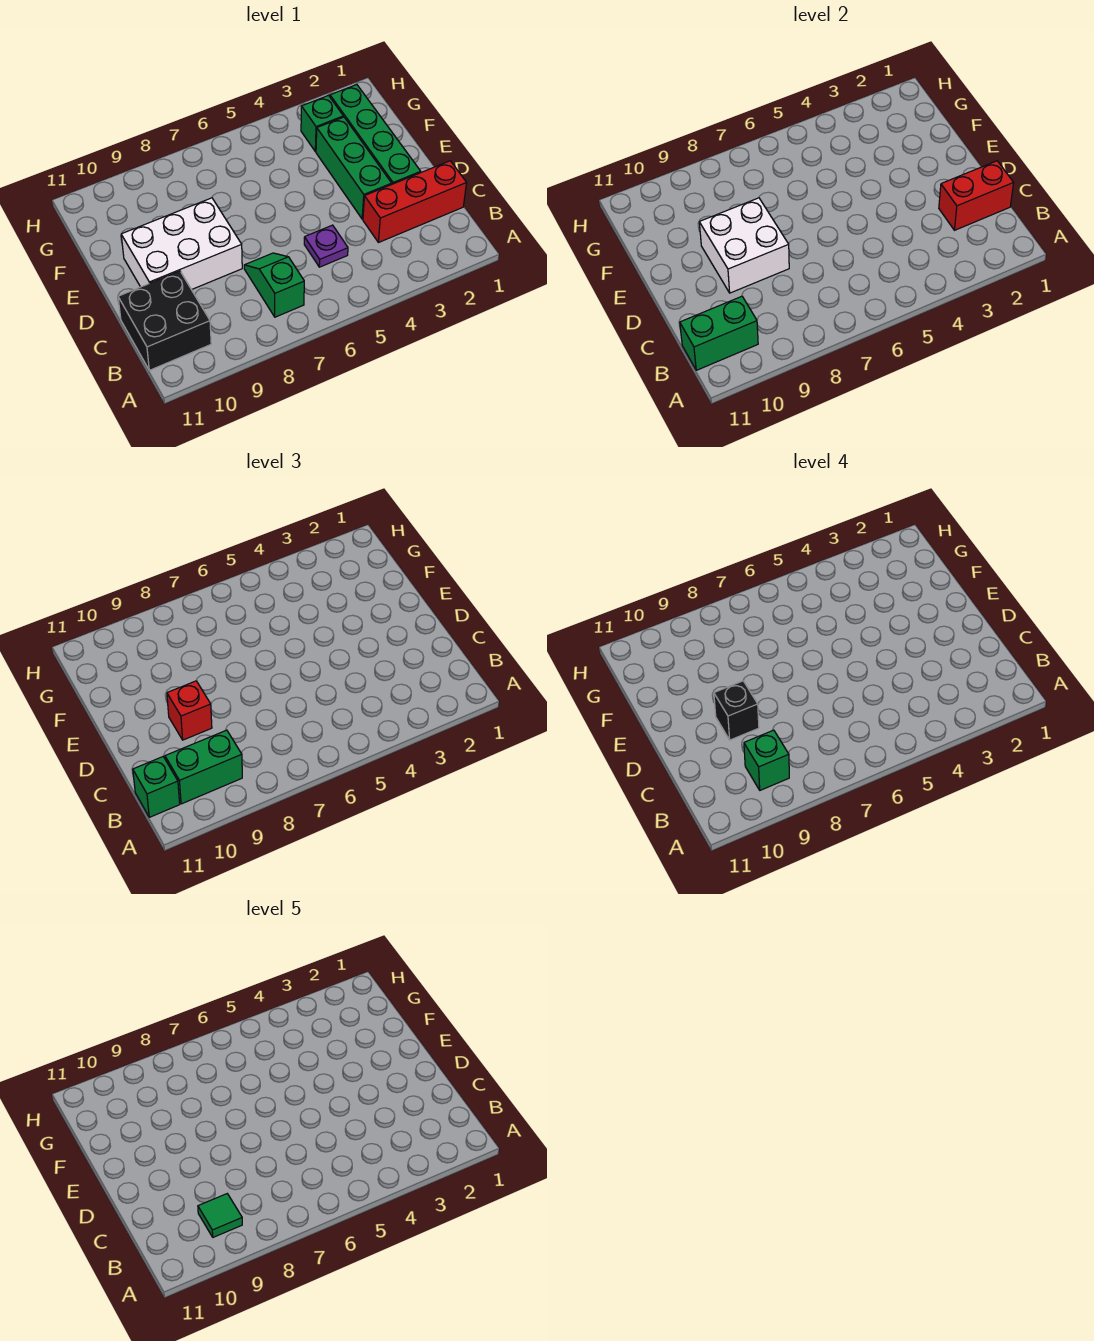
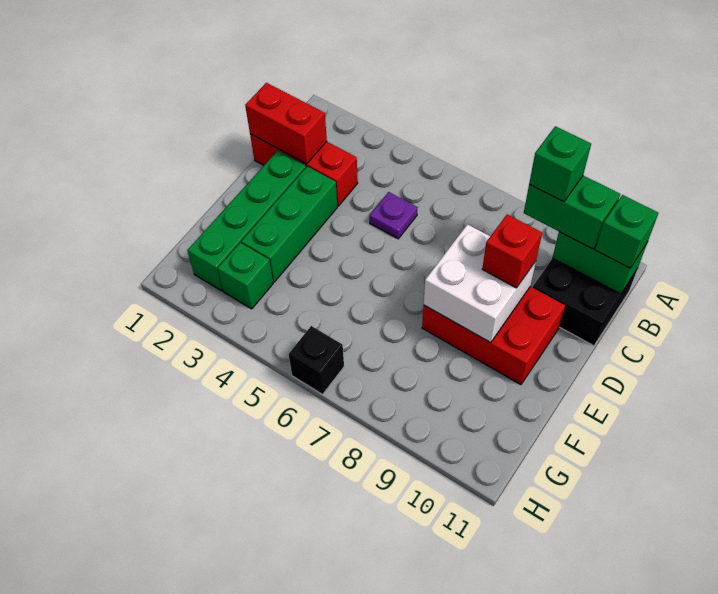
green slope B7:C7 level 1 top B -> none
green tile B9 level 5 -> none
white brick D8:E10 level 1 -> red brick D8:E10 level 1
black brick D9 level 4 -> black brick H6 level 1

